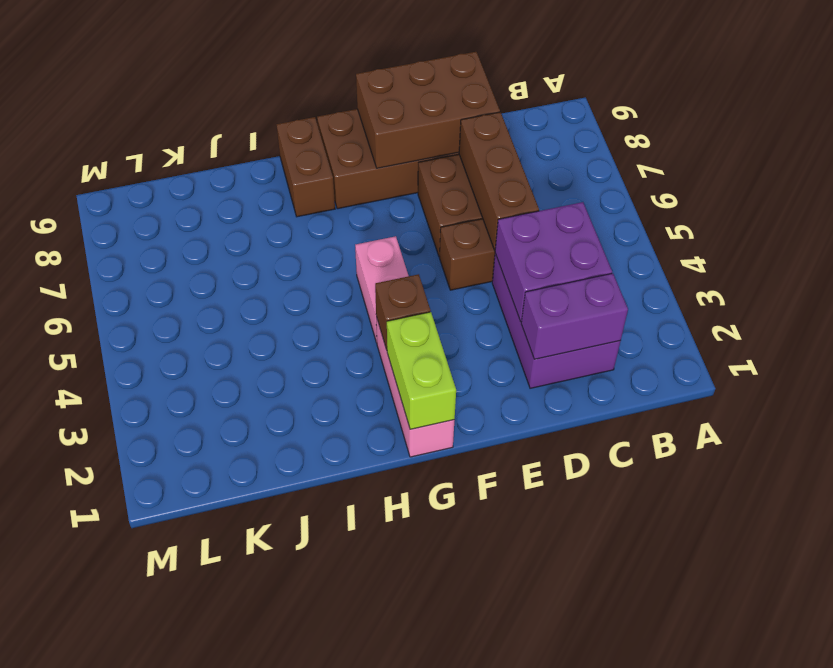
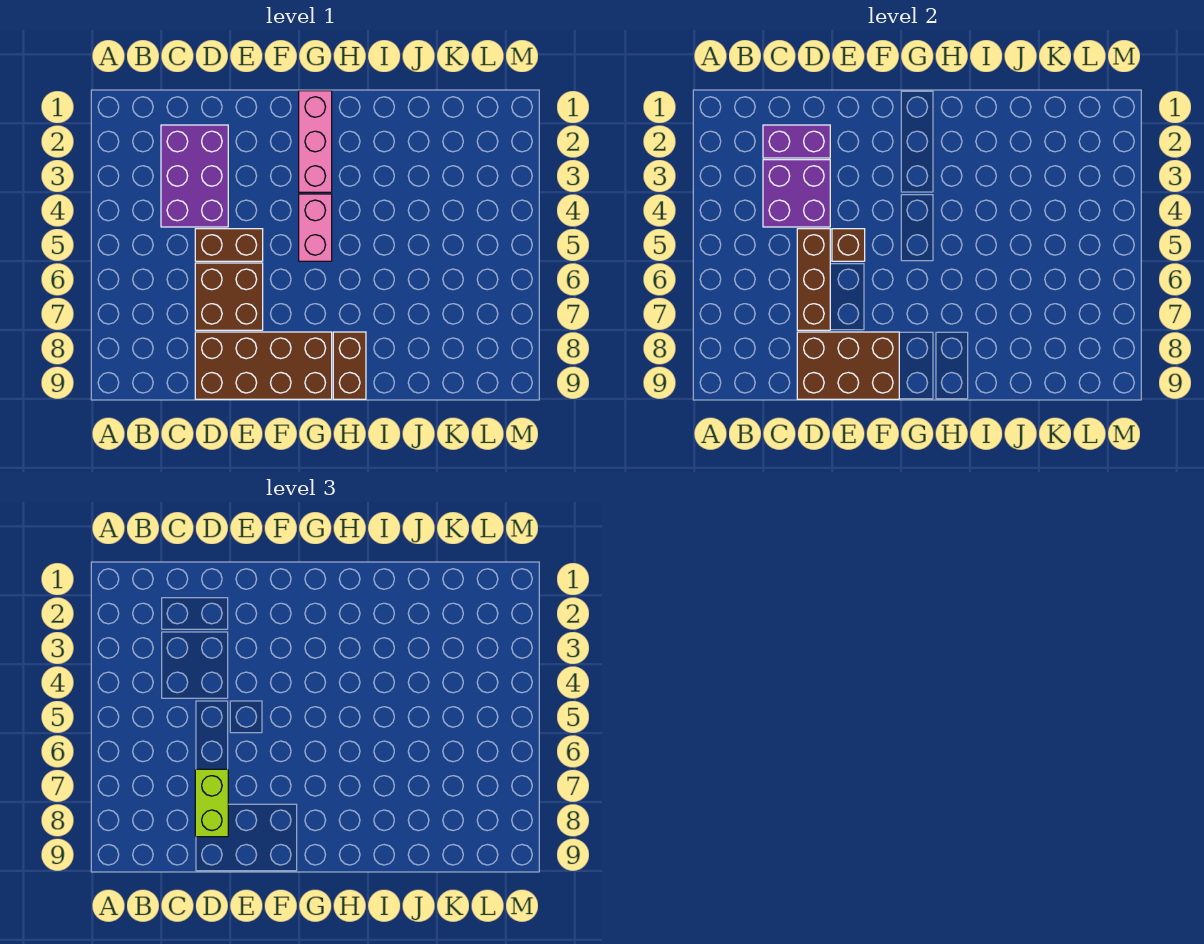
lime brick G1:G2 level 2 -> lime brick D7:D8 level 3
brown brick G3 level 2 -> brown brick E5 level 2

